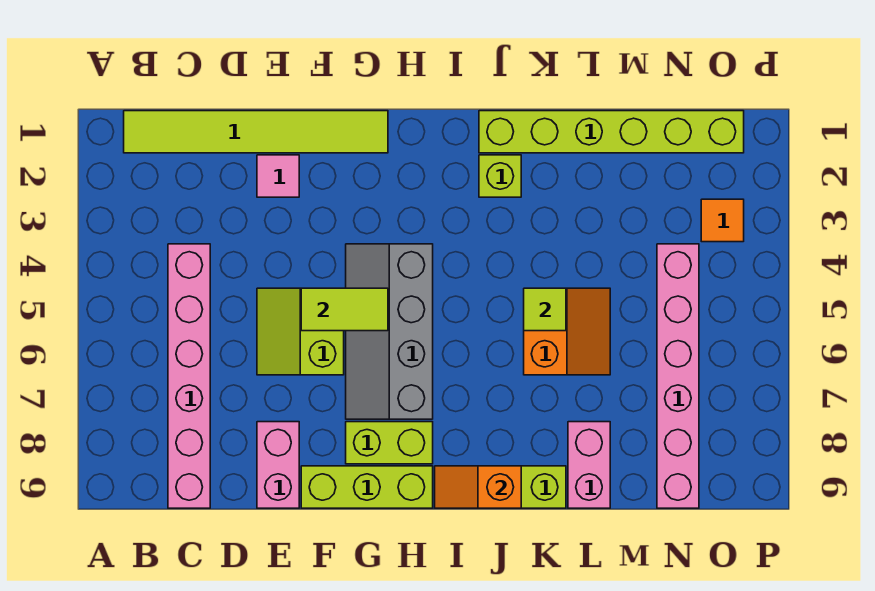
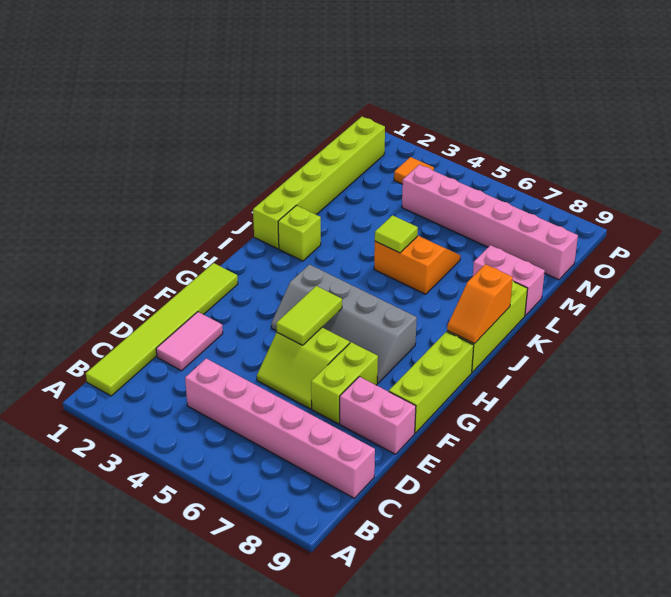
pink tile E2 level 1 -> pink tile D2:E2 level 1
lime brick G8:H8 level 1 -> lime brick E7:F7 level 1

